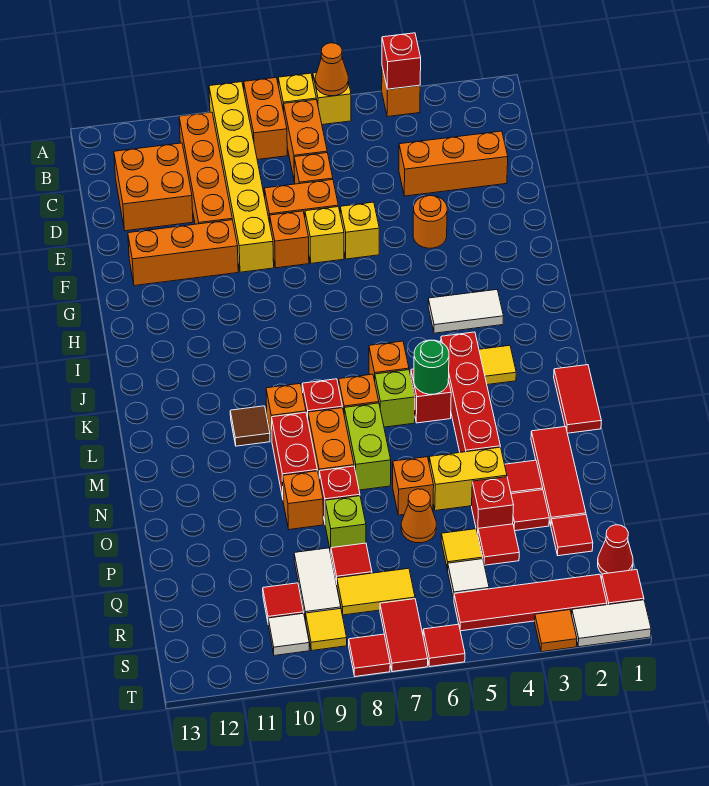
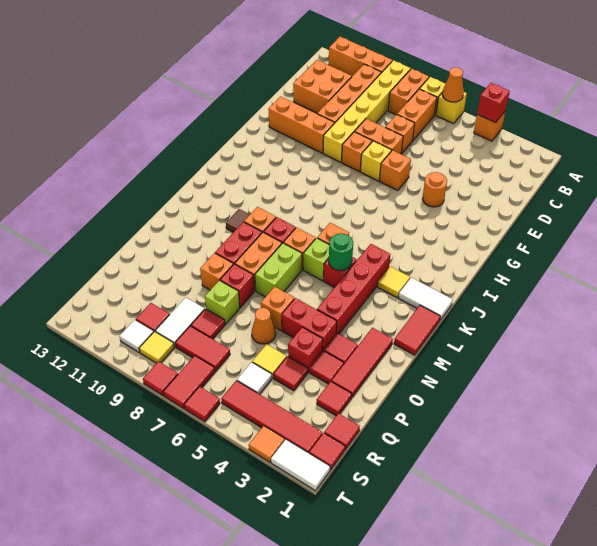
orange brick D2:D4 level 1 -> orange brick A10:A12 level 1
yellow brick F6 level 1 -> orange brick F6 level 1
white tile I3:I4 level 1 -> white tile K1:K2 level 1
yellow brick O4:O5 level 1 -> red brick O4:O5 level 1
red cone R1 level 1 -> red tile R1 level 1
yellow tile R7:R8 level 1 -> red tile R7:R8 level 1

